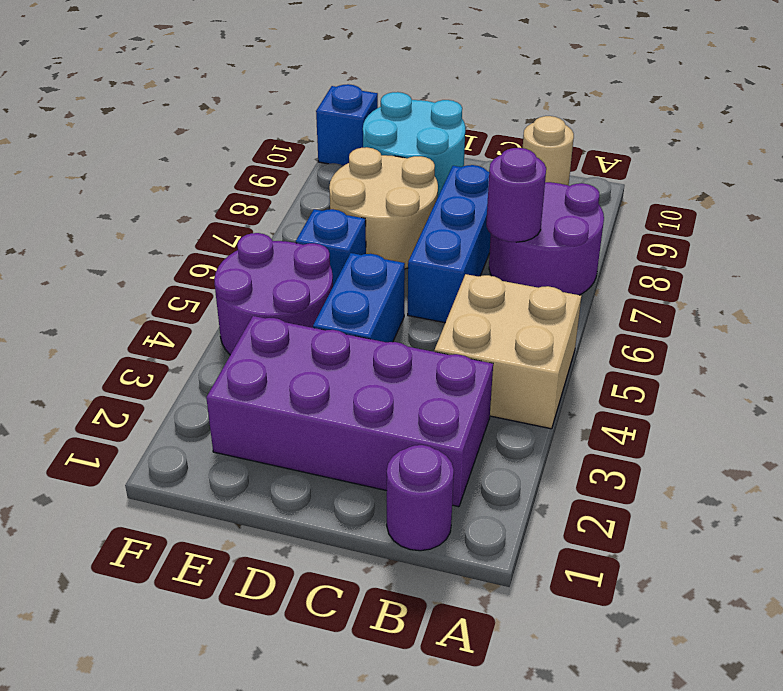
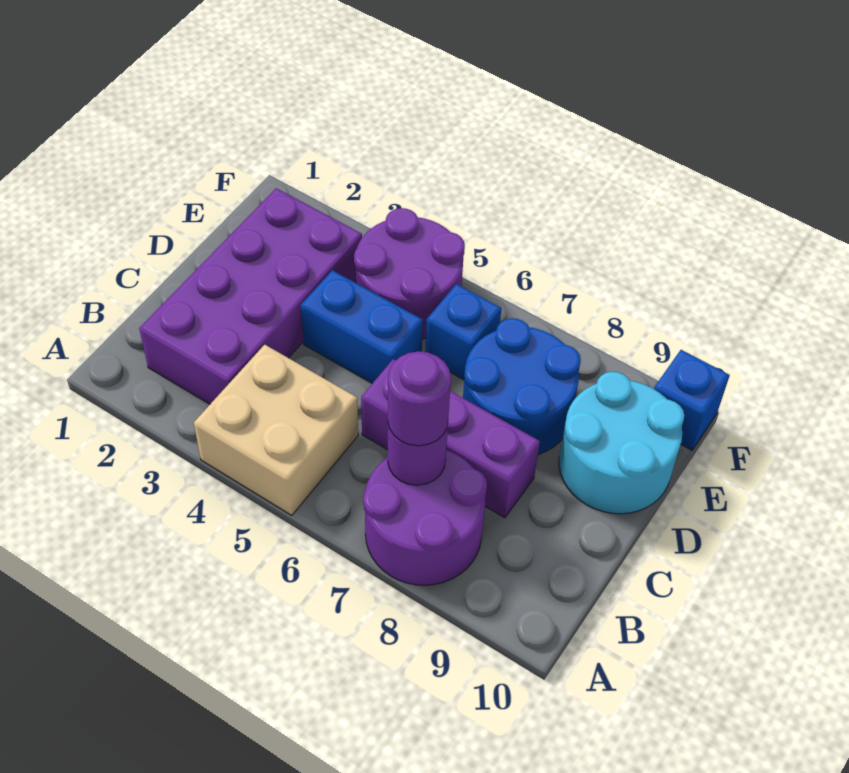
purple round brick B1 level 1 -> purple round brick B7 level 3
tan round brick B10 level 1 -> none
blue brick C6:C8 level 1 -> purple brick C6:C8 level 1
tan round brick D7:E8 level 1 -> blue round brick D7:E8 level 1

